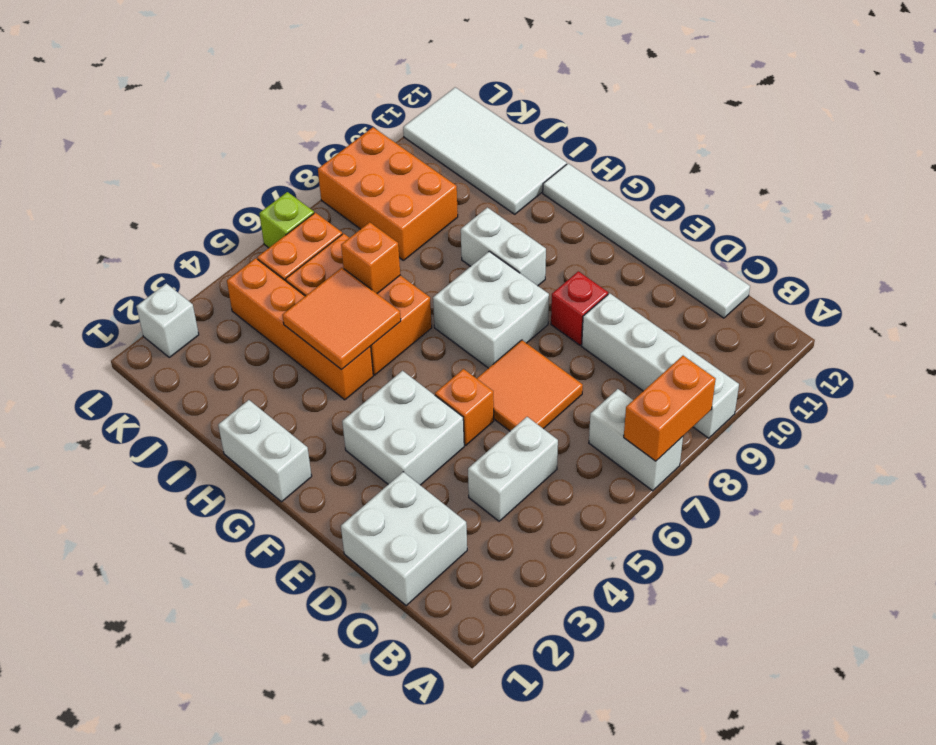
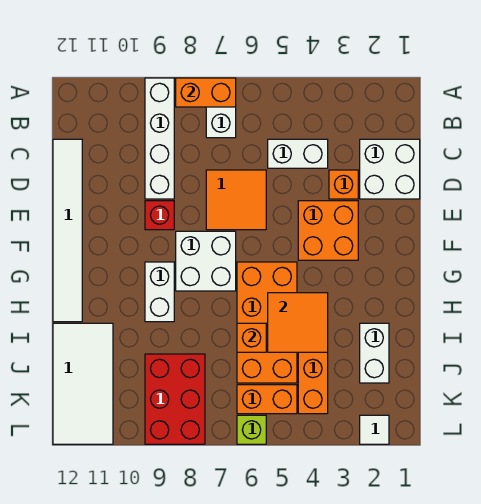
white brick E3:F4 level 1 -> orange brick E3:F4 level 1
orange brick E5 level 1 -> orange brick D3 level 1
white brick G1:H1 level 1 -> white brick I2:J2 level 1
orange brick H5:J6 level 1 -> orange brick G5:J6 level 1
orange brick J8:L9 level 1 -> red brick J8:L9 level 1
white brick L2 level 1 -> white tile L2 level 1

